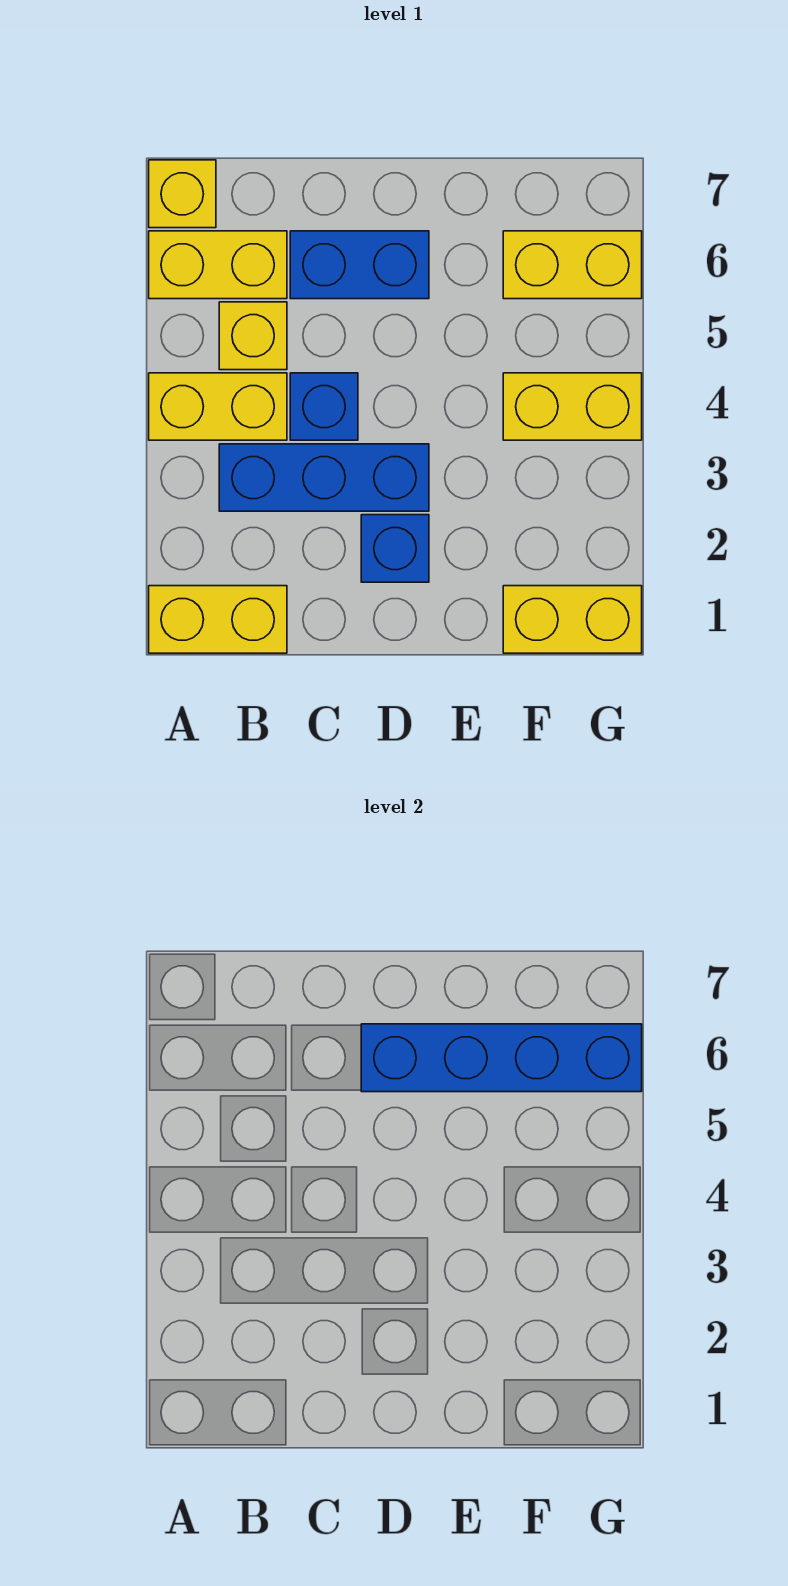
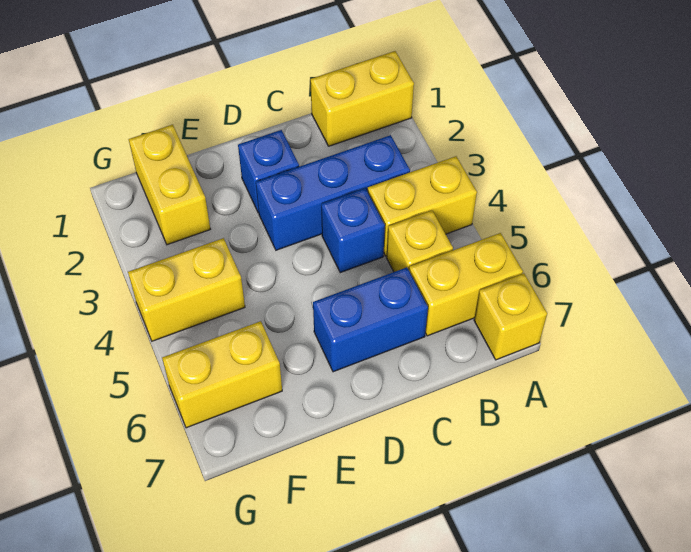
blue brick D6:G6 level 2 -> none
yellow brick F1:G1 level 1 -> yellow brick F1:F2 level 1

